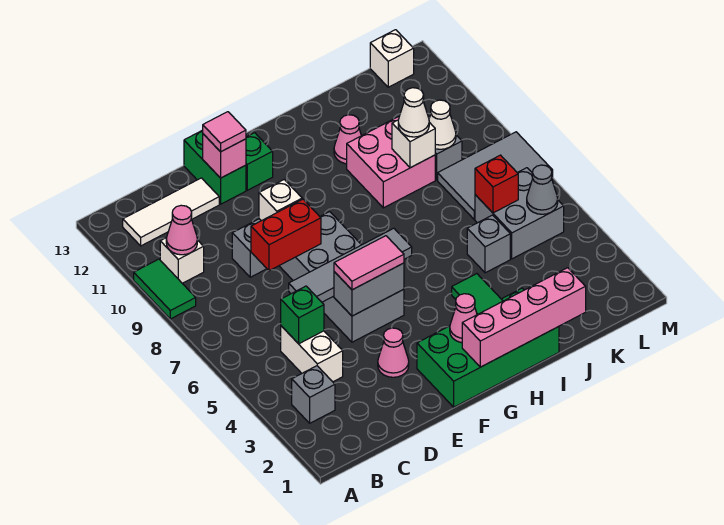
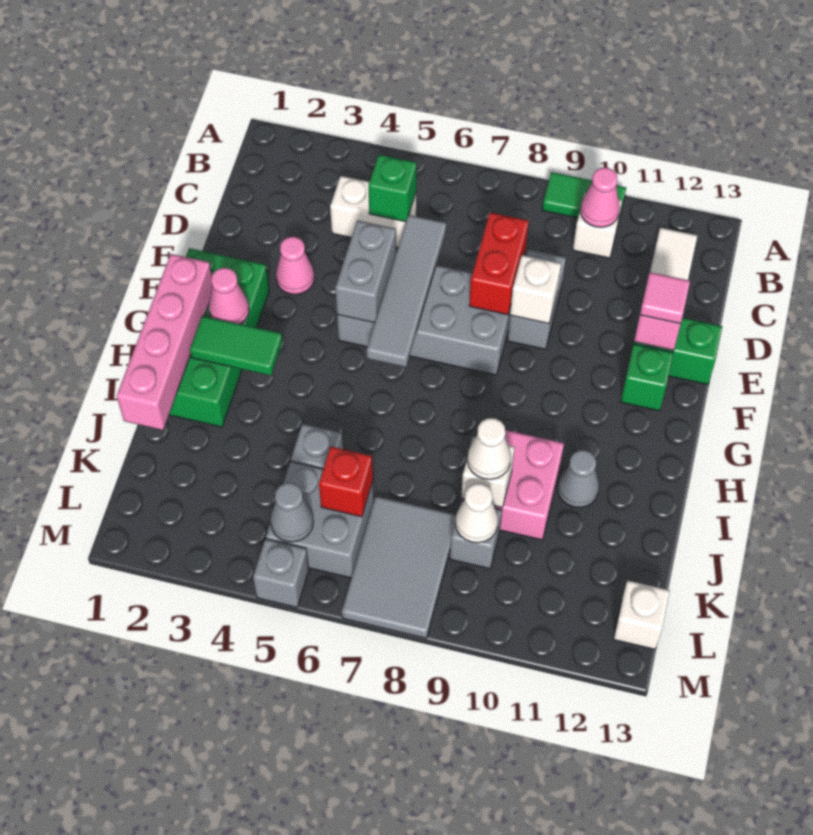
grey brick B3 level 1 -> grey brick M5 level 1
pink tile E5:F5 level 3 -> none
pink cone I11 level 1 -> grey cone I11 level 1

